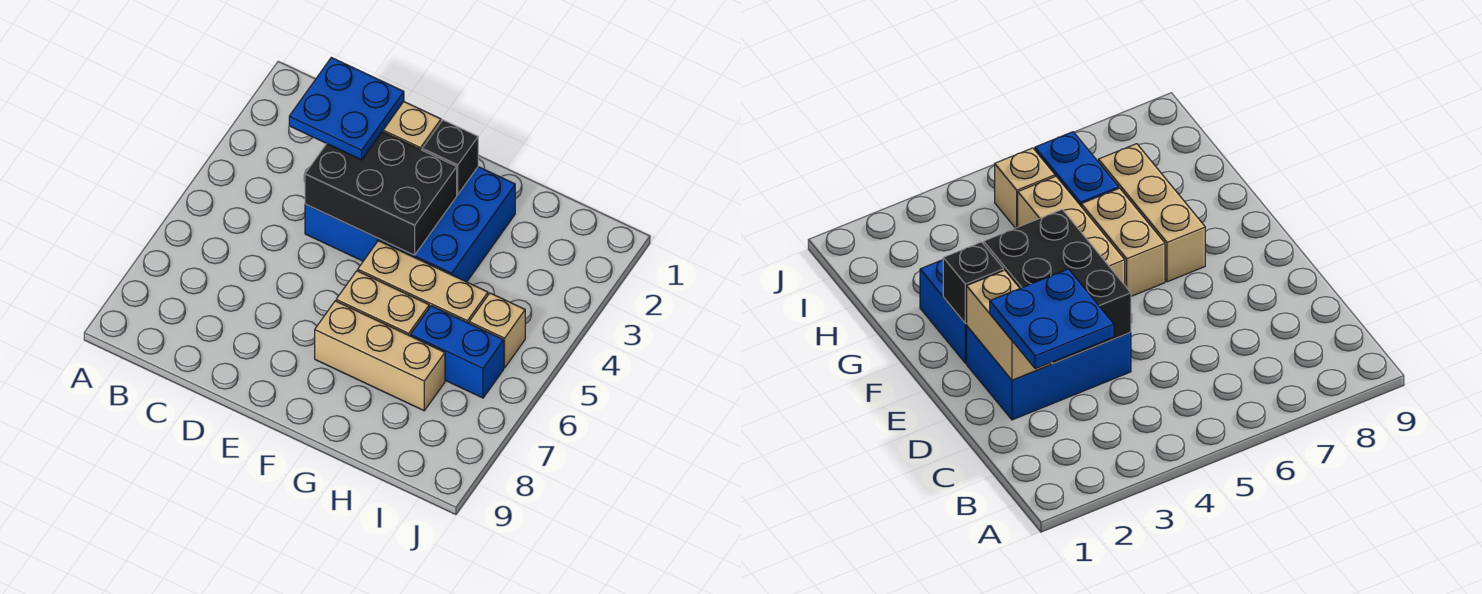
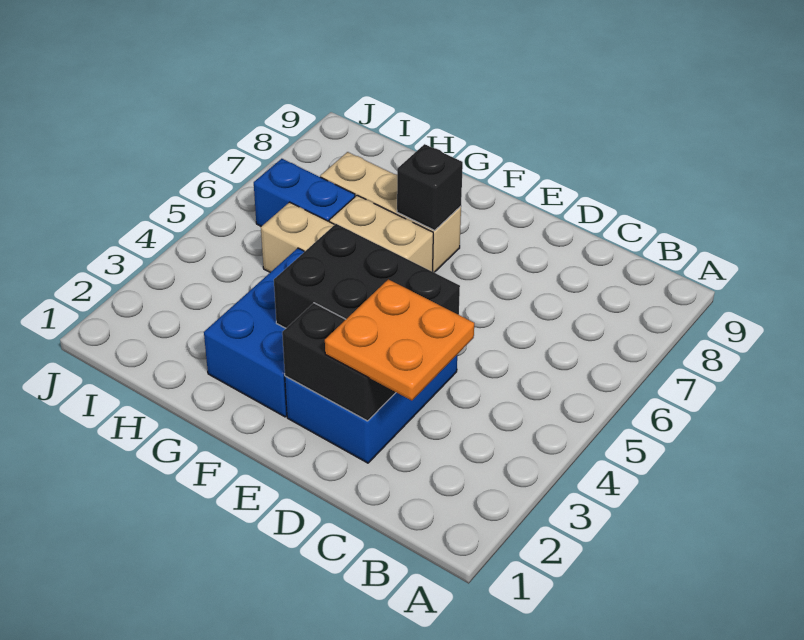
blue plate C2:D3 level 3 -> orange plate C2:D3 level 3
tan brick D2:E2 level 2 -> black brick D2:E2 level 2
black brick F2 level 2 -> black brick F7 level 2
tan brick I5 level 1 -> none

